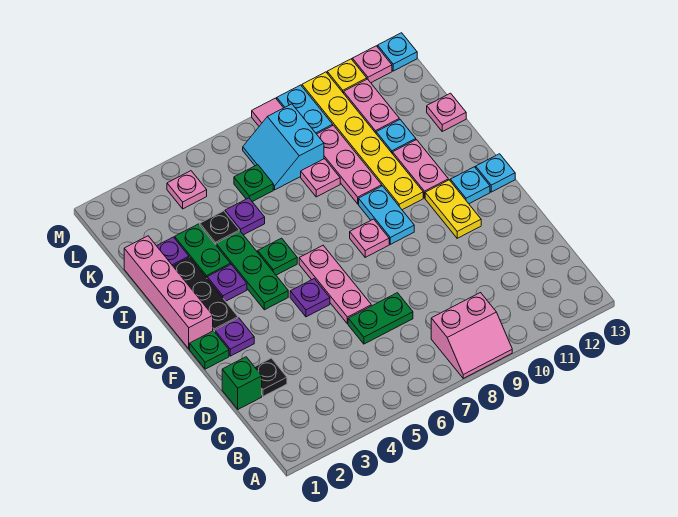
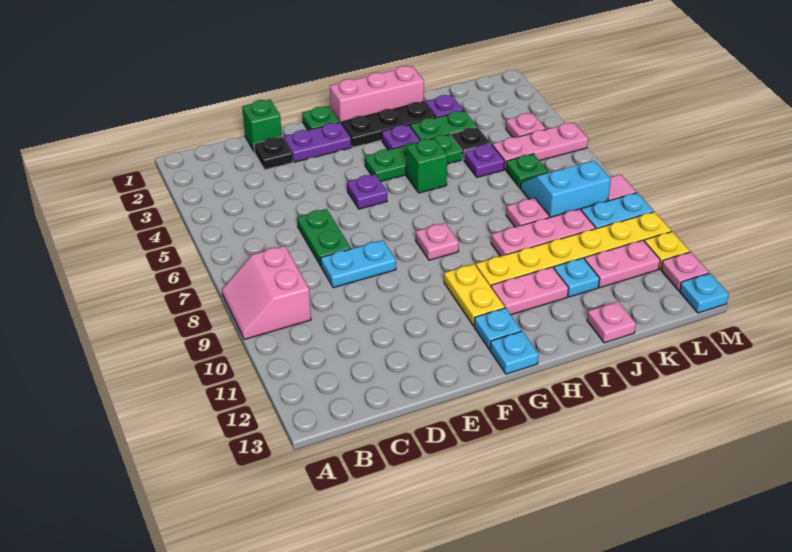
pink plate E6:G6 level 1 -> pink plate K5:M5 level 1
purple plate F2 level 1 -> purple plate E2:F2 level 1
yellow plate F11:G11 level 1 -> yellow plate G10:G11 level 1
pink brick G1:J1 level 1 -> pink brick G1:I1 level 1
cyan plate G9:H9 level 1 -> cyan plate D8:E8 level 1
green plate H5 level 1 -> green brick H5 level 1

